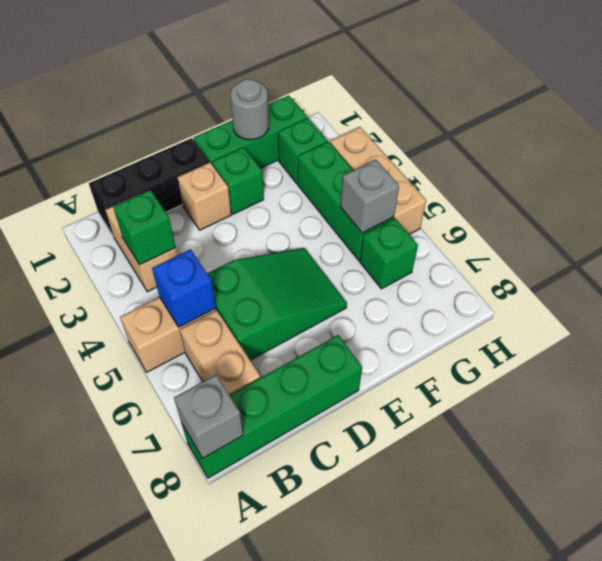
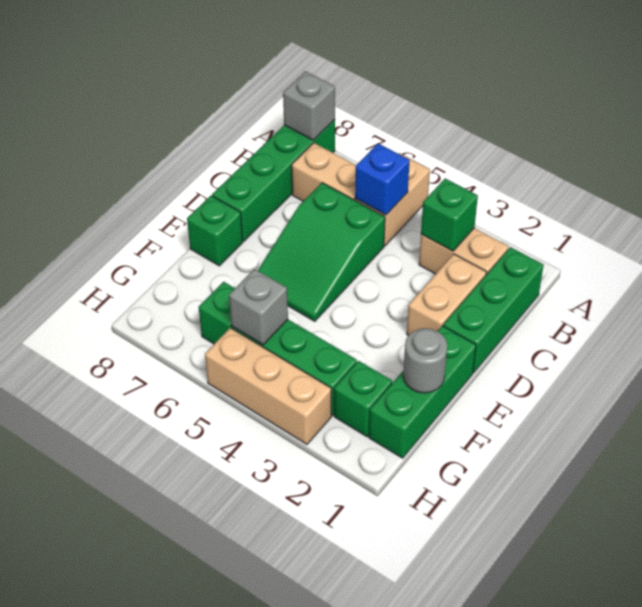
black brick B1:D1 level 1 -> green brick B1:D1 level 1
tan brick D2 level 1 -> tan brick C2:D2 level 1
green brick E2 level 1 -> green brick E8 level 1

